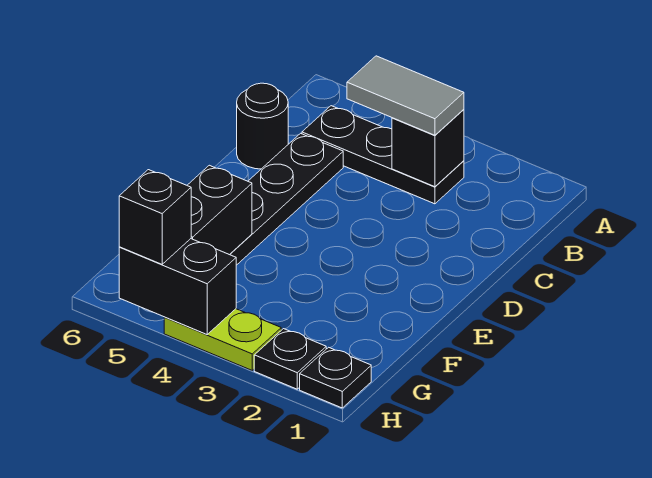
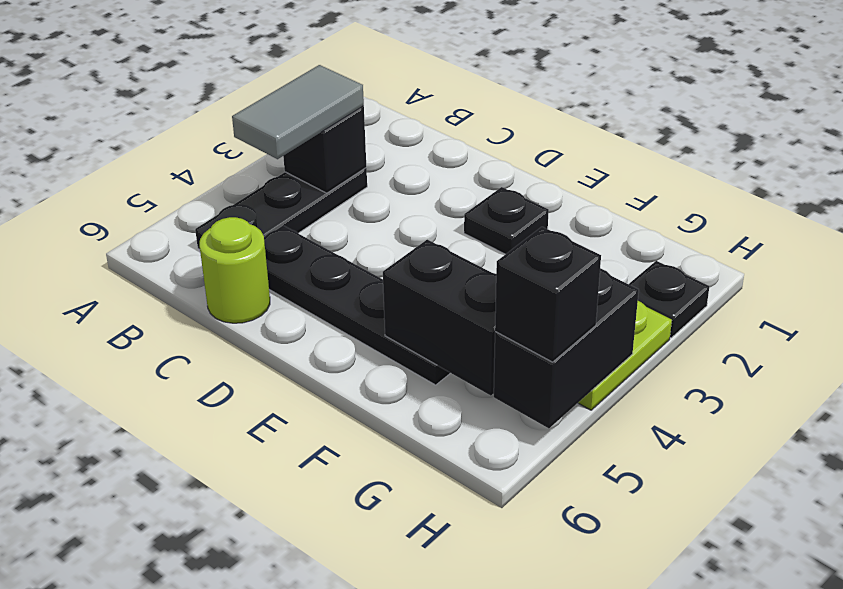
black round brick C6 level 1 -> lime round brick C6 level 1
black plate H1 level 1 -> black plate E2 level 1

